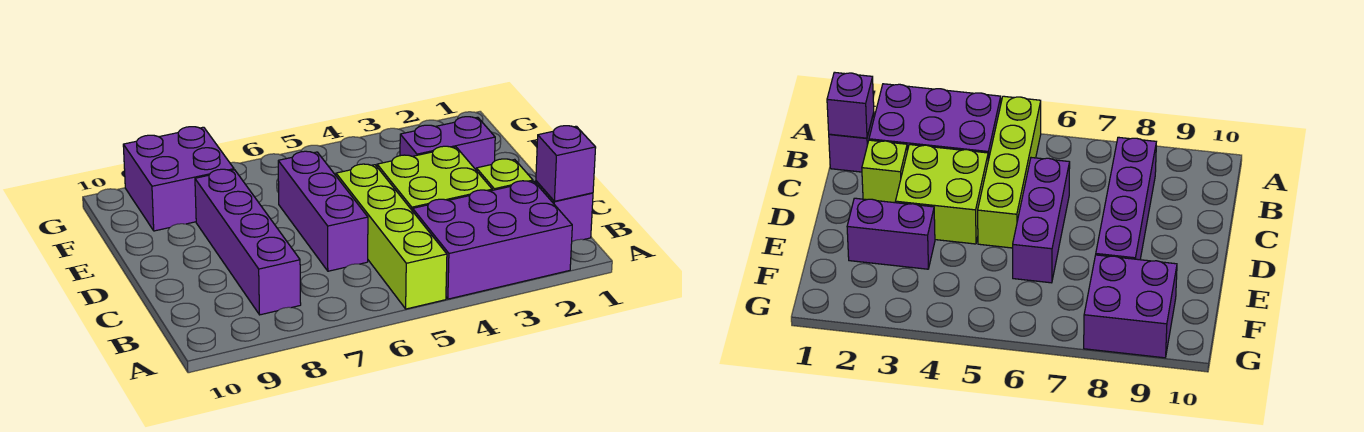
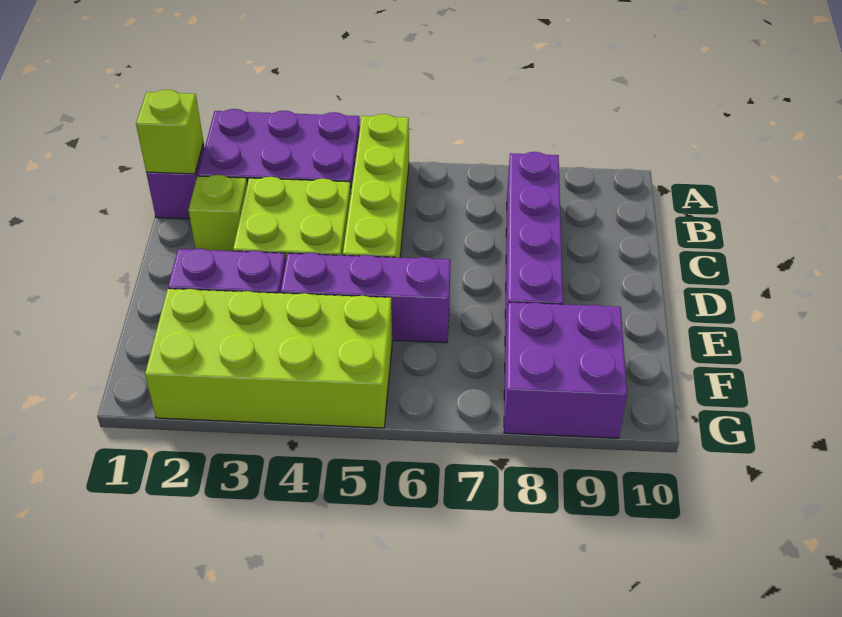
purple brick B1 level 2 -> lime brick B1 level 2
purple brick C6:E6 level 1 -> purple brick E4:E6 level 1
none -> lime brick F2:G5 level 1

